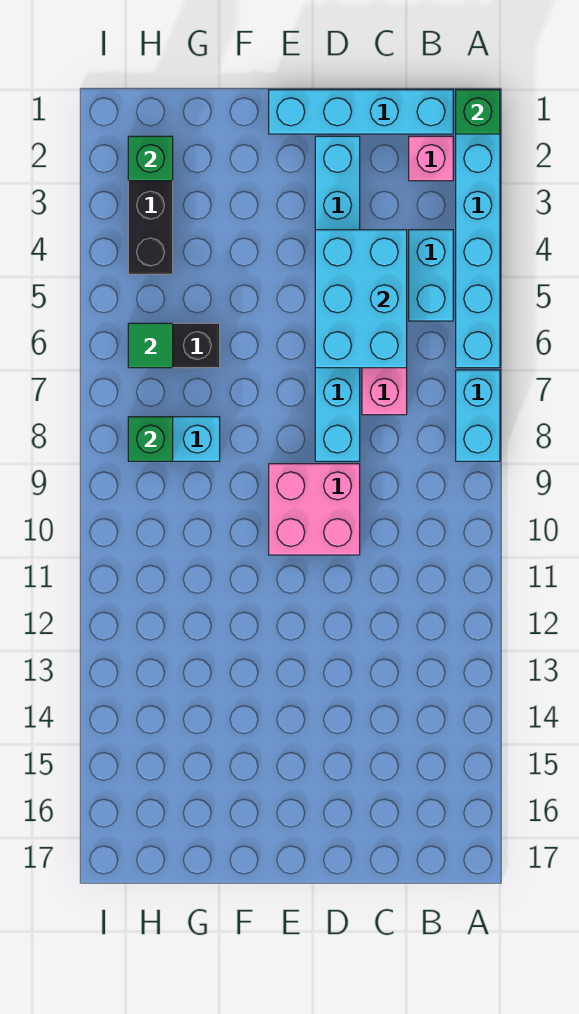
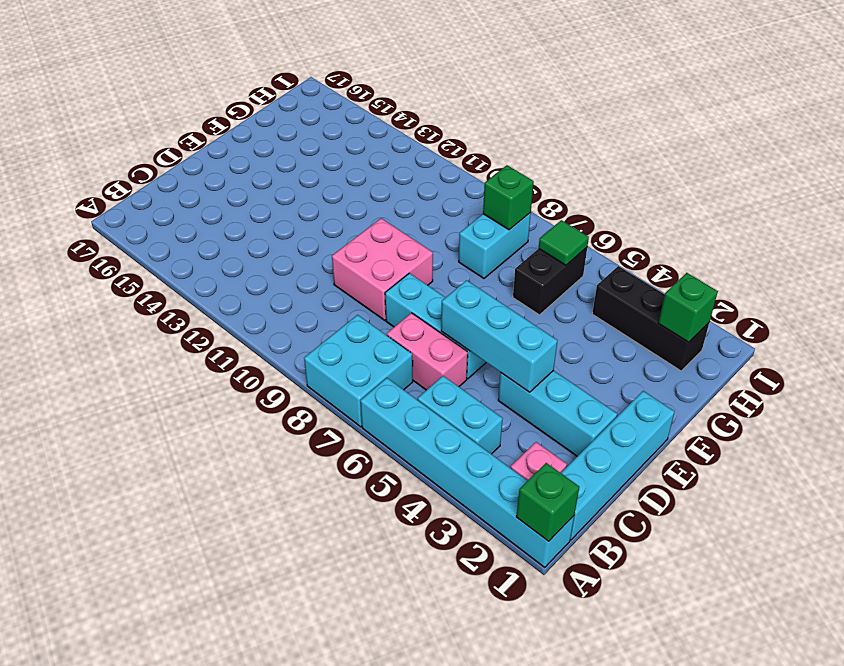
cyan brick A7:A8 level 1 -> cyan brick A7:B8 level 1
cyan brick C4:D6 level 2 -> cyan brick D4:D6 level 2

